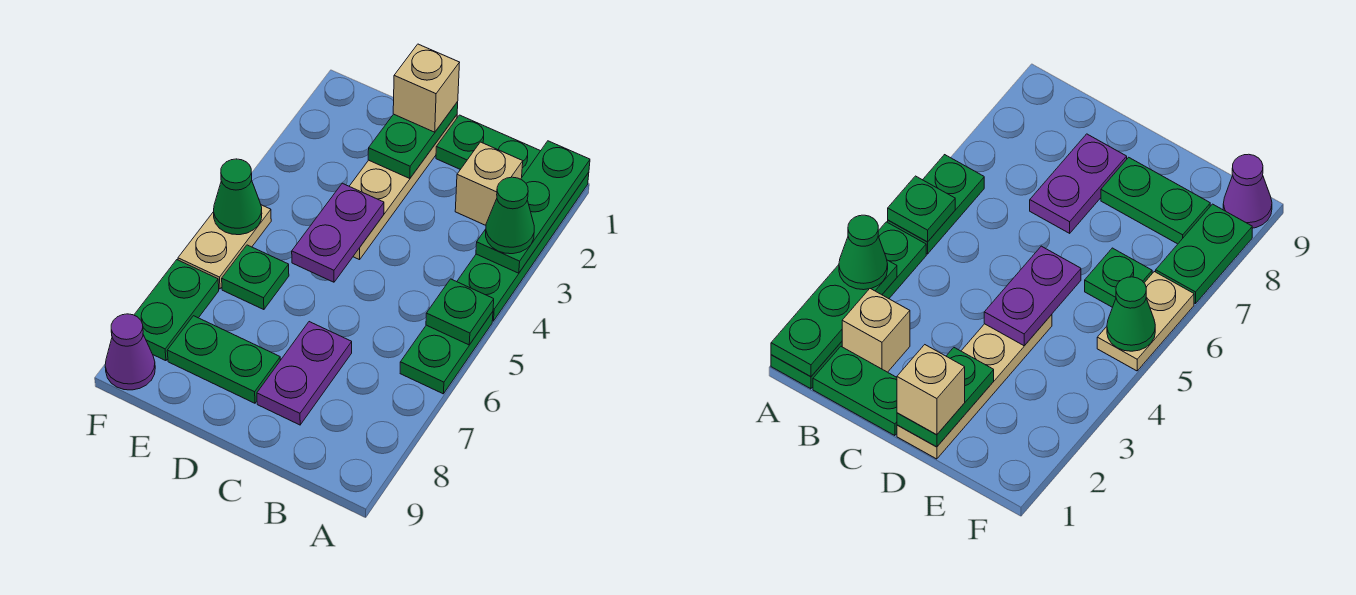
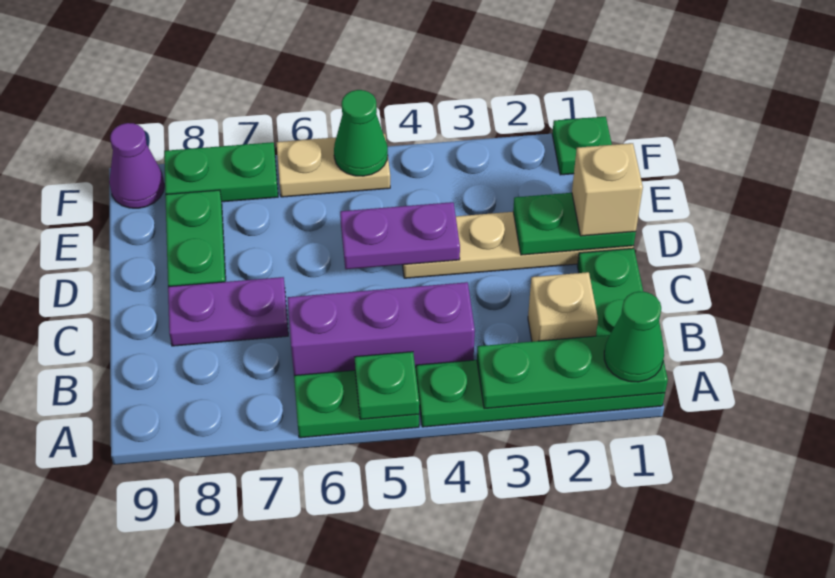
green cone A3 level 3 -> green cone A1 level 3
none -> purple brick B4:B6 level 1
green plate E6 level 1 -> green plate F1 level 1

